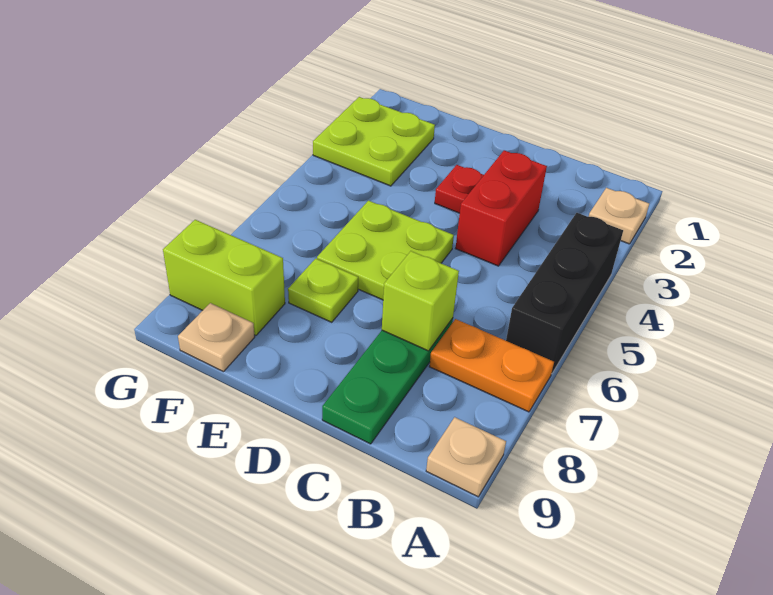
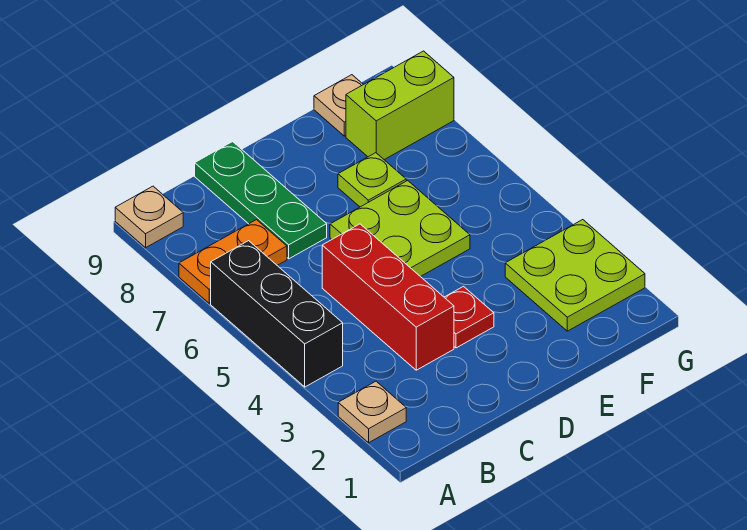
red brick C3:C4 level 1 -> red brick C3:C5 level 1
lime brick C7 level 2 -> none

